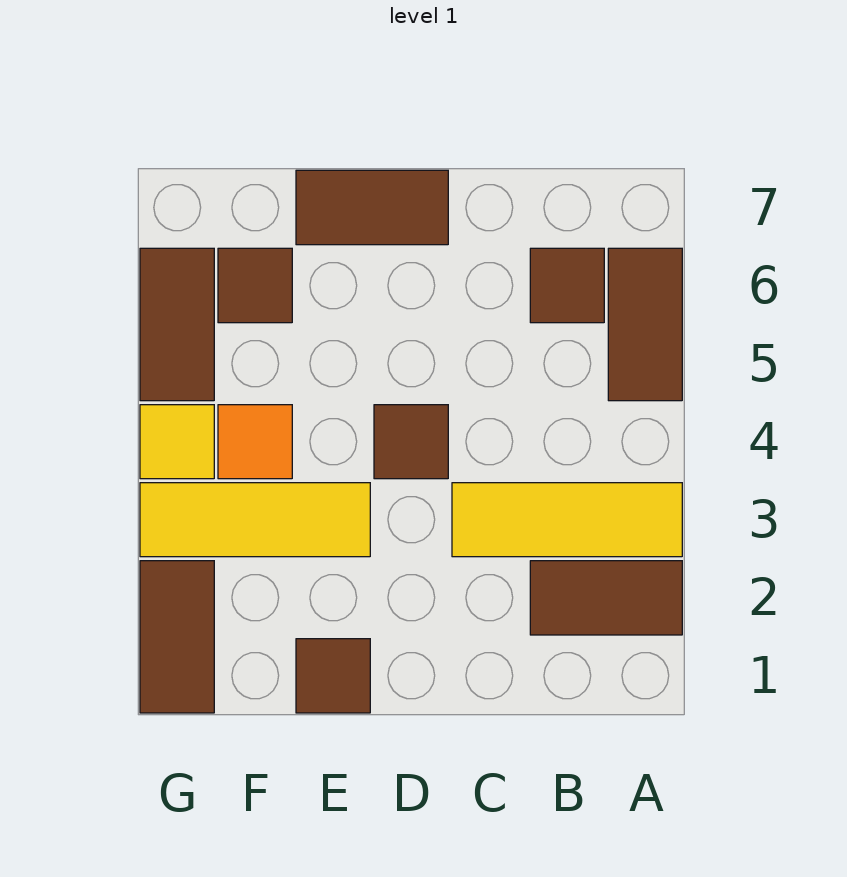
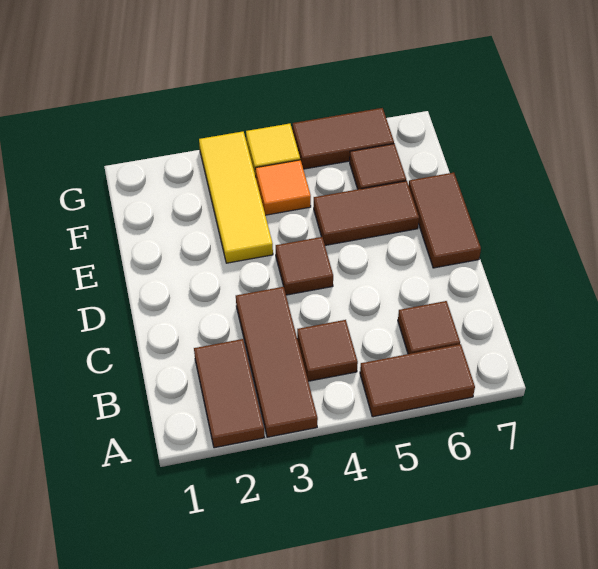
yellow tile A3:C3 level 1 -> brown tile A3:C3 level 1
brown tile E1 level 1 -> brown tile B4 level 1
brown tile G1:G2 level 1 -> brown tile E5:E6 level 1

